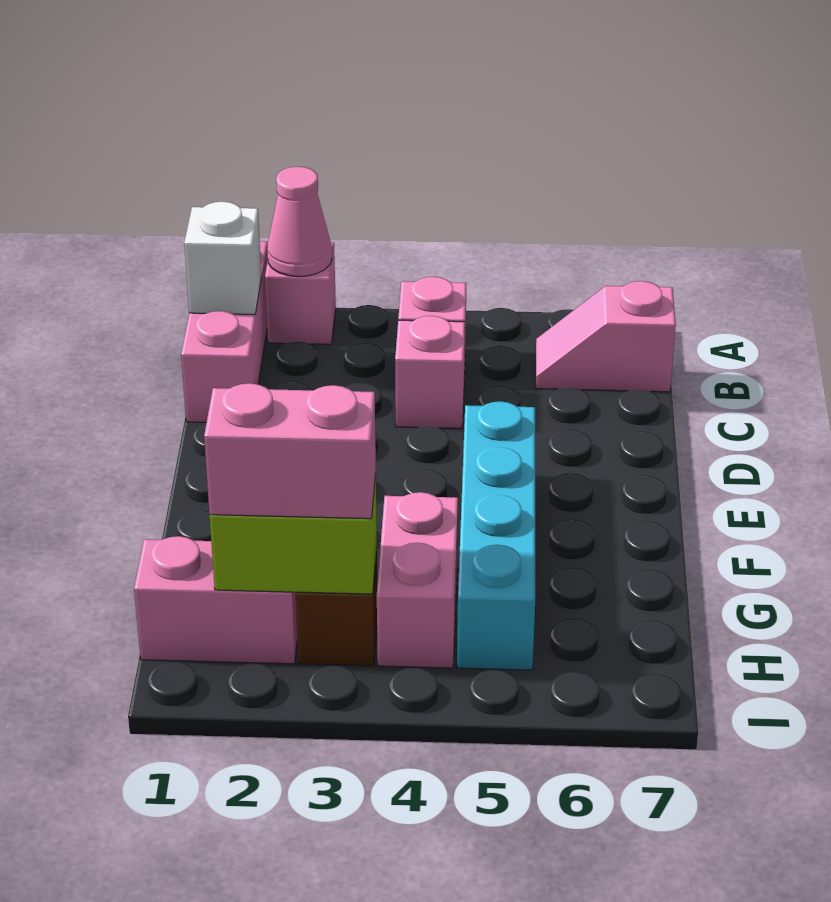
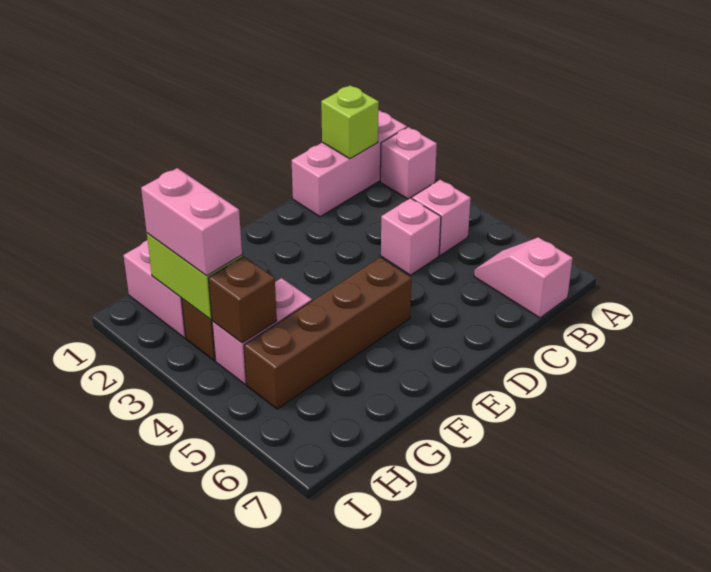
pink cone A2 level 2 -> none
white brick B1 level 2 -> lime brick B1 level 2
cyan brick E5:H5 level 1 -> brown brick E5:H5 level 1
none -> brown brick H4 level 2

